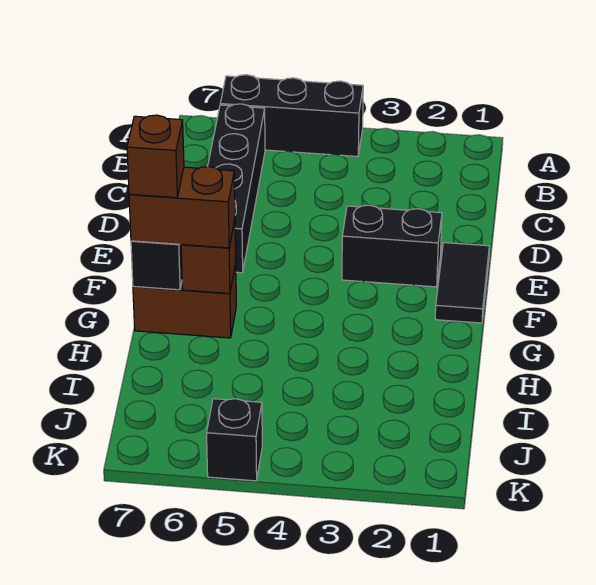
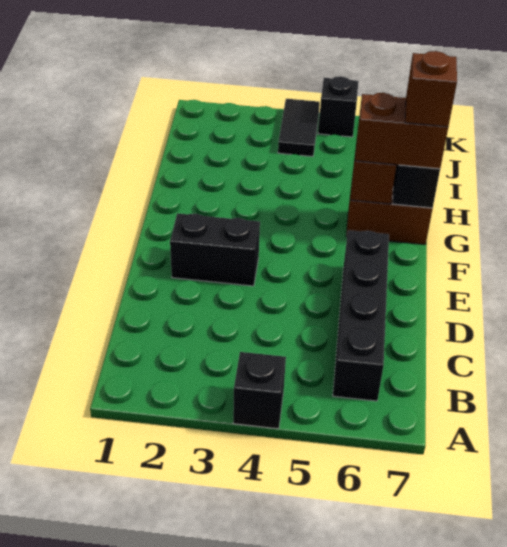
black brick A4:A6 level 1 -> black brick A4 level 1
black tile E1:F1 level 1 -> black tile J4:K4 level 1

